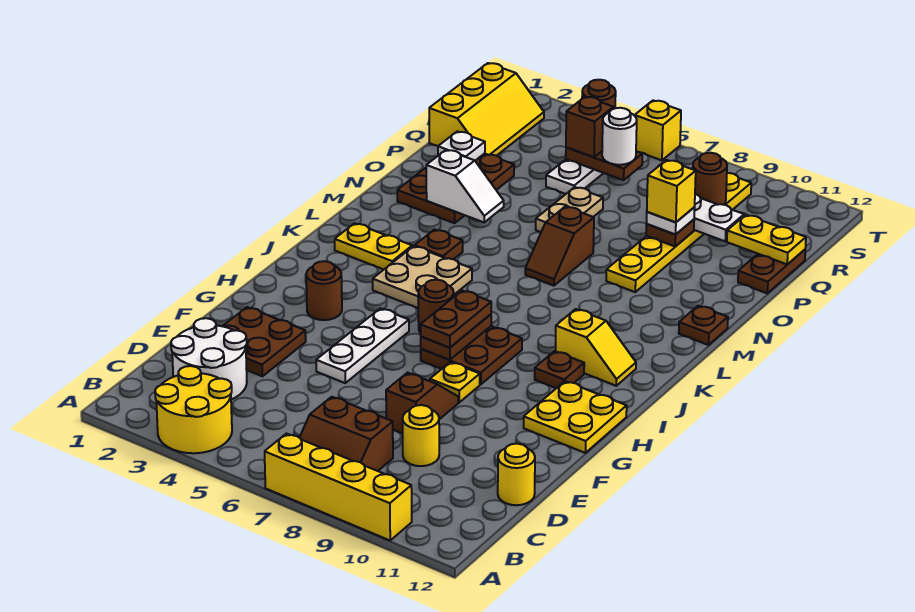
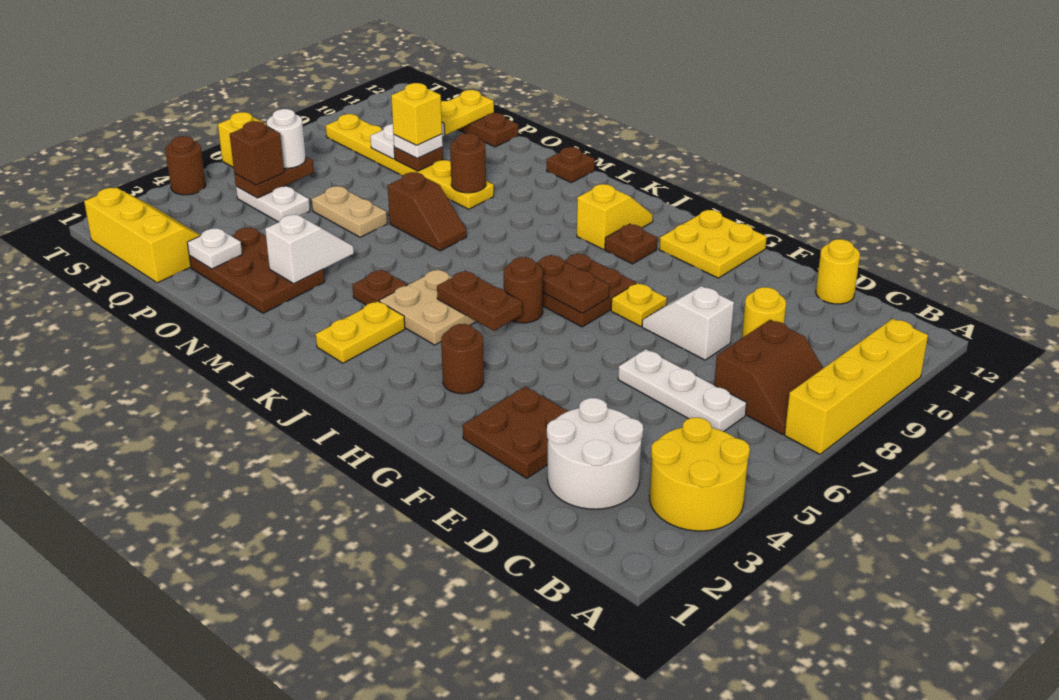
brown slope E8:F8 level 1 top E -> white slope E8:F8 level 1 top E
white plate F5:H5 level 1 -> white plate C6:E6 level 1
brown plate H7:I7 level 3 -> brown plate I5:J5 level 2
brown round brick R9 level 2 -> brown round brick N9 level 2

